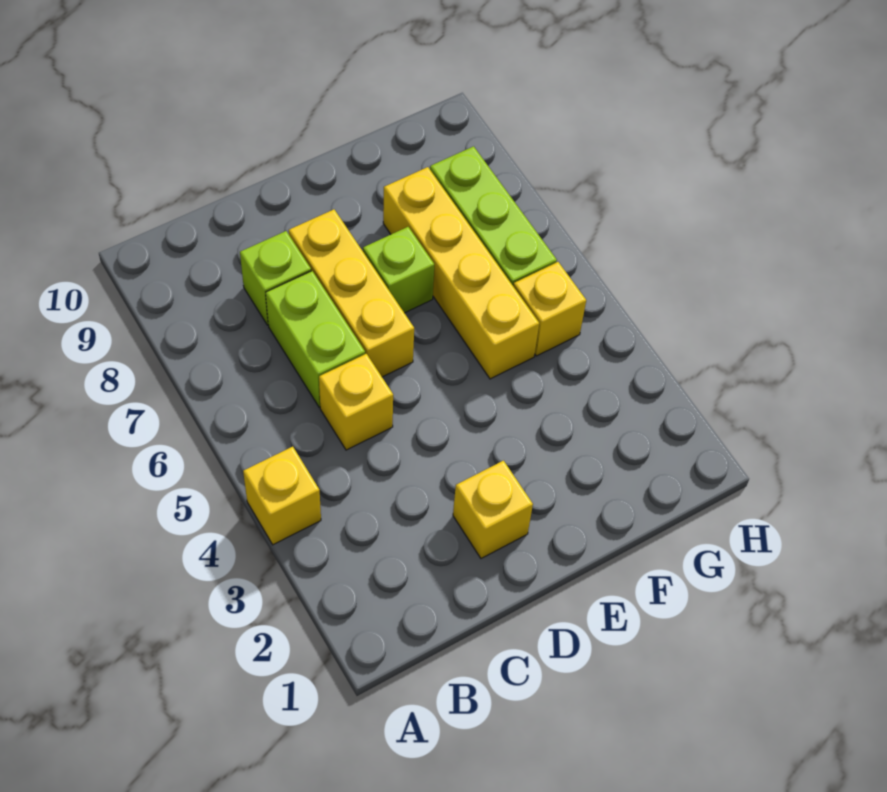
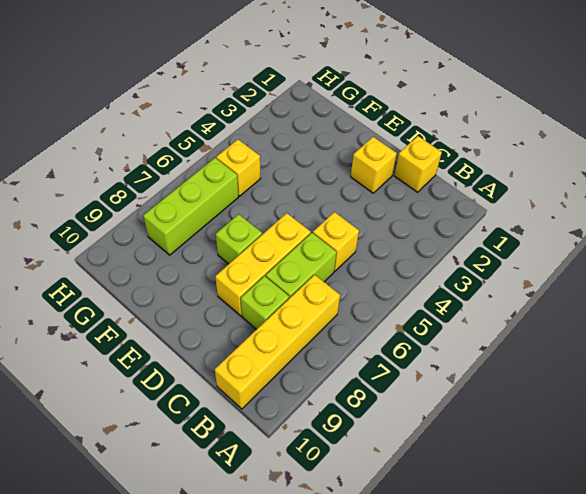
yellow brick A4 level 1 -> yellow brick C1 level 1
yellow brick F5:F8 level 1 -> yellow brick B7:B10 level 1

